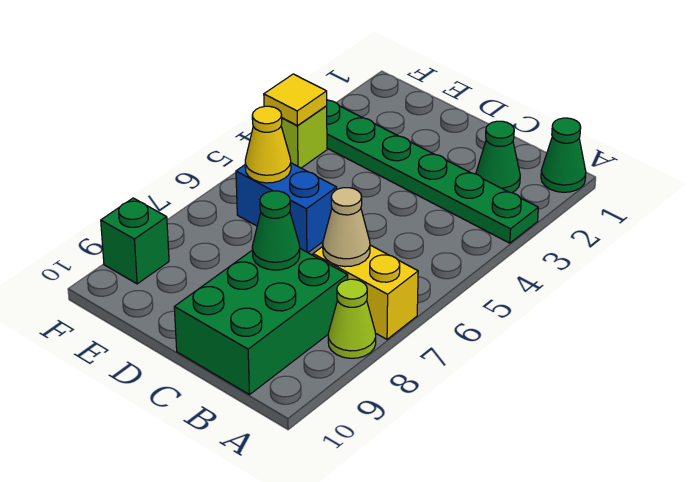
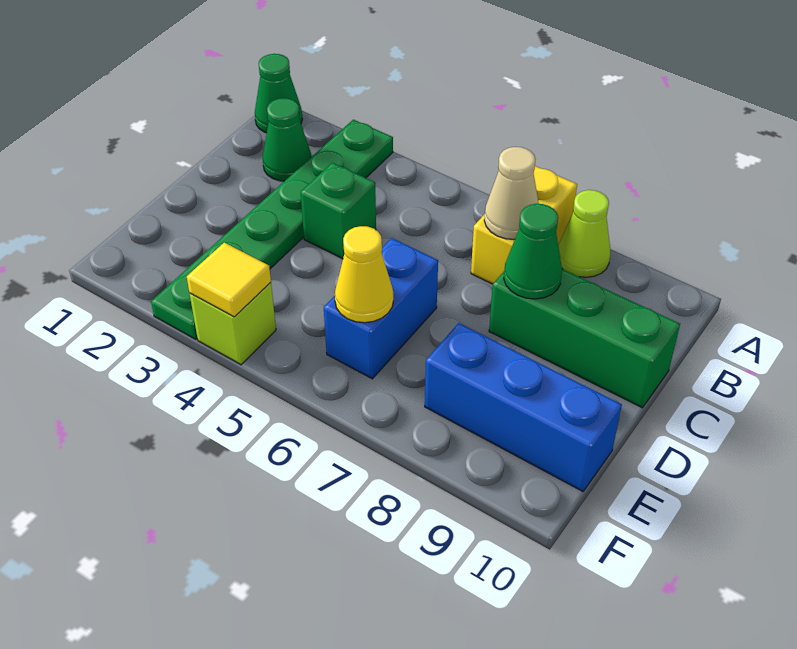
green brick B8:C10 level 1 -> green brick C8:C10 level 1
none -> blue brick E8:E10 level 1
green brick F9 level 1 -> green brick C4 level 1

